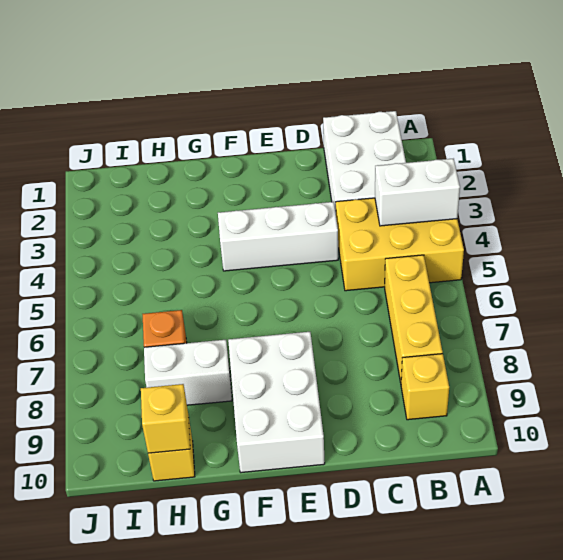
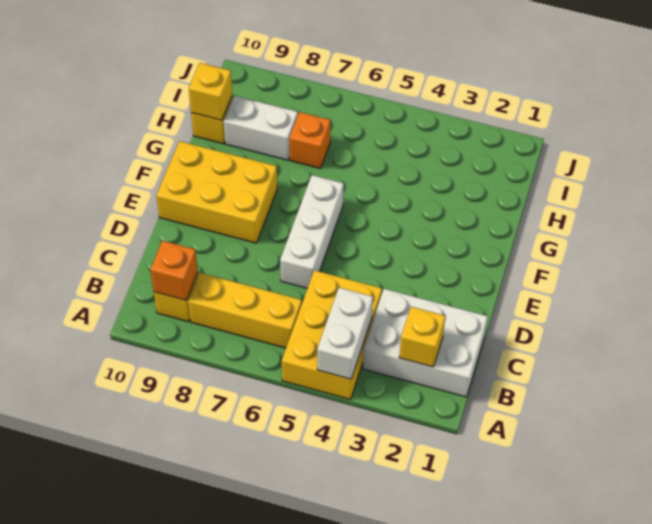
none -> yellow brick B2 level 2
none -> orange brick B9 level 2
white brick D4:F4 level 1 -> white brick D6:F6 level 1
white brick E8:F10 level 1 -> yellow brick E8:F10 level 1
white brick G8:H8 level 1 -> white brick H8:H9 level 1

